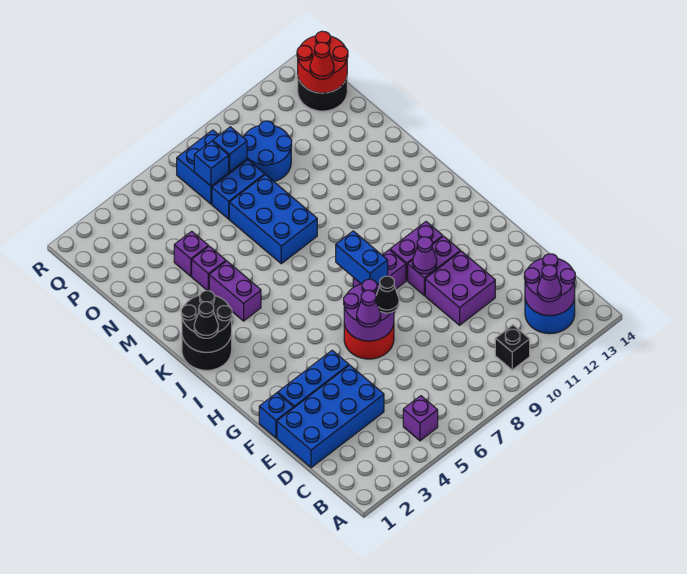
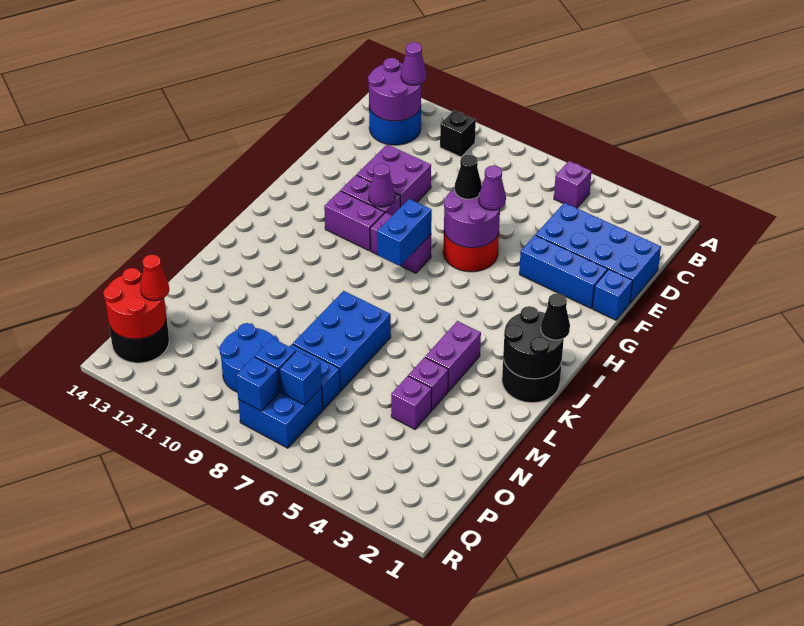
none -> blue brick Q8 level 2

